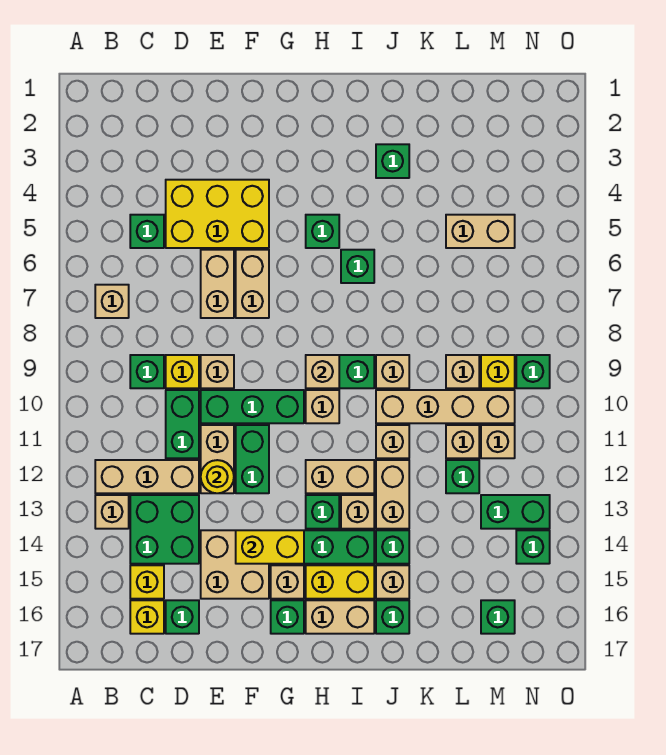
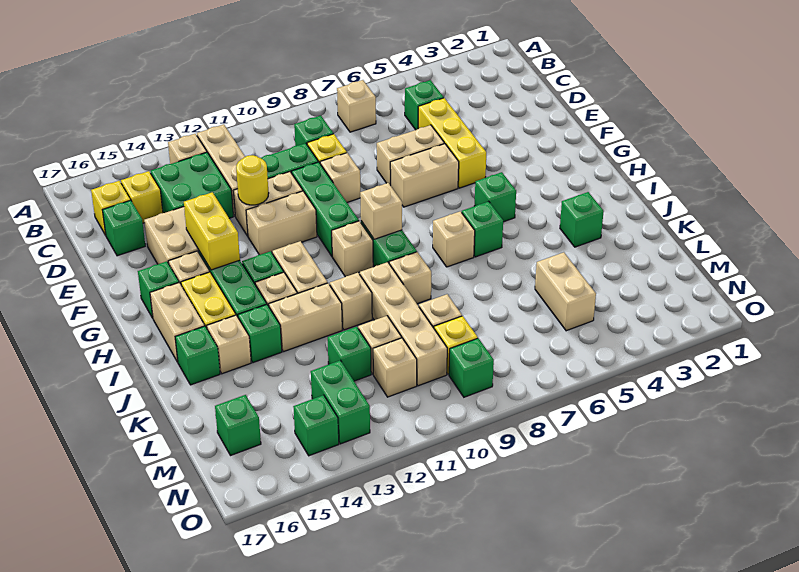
yellow brick D4:F5 level 1 -> yellow brick D5:F5 level 1
green brick F11:F12 level 1 -> tan brick F11:F12 level 1
none -> tan brick I7 level 1

